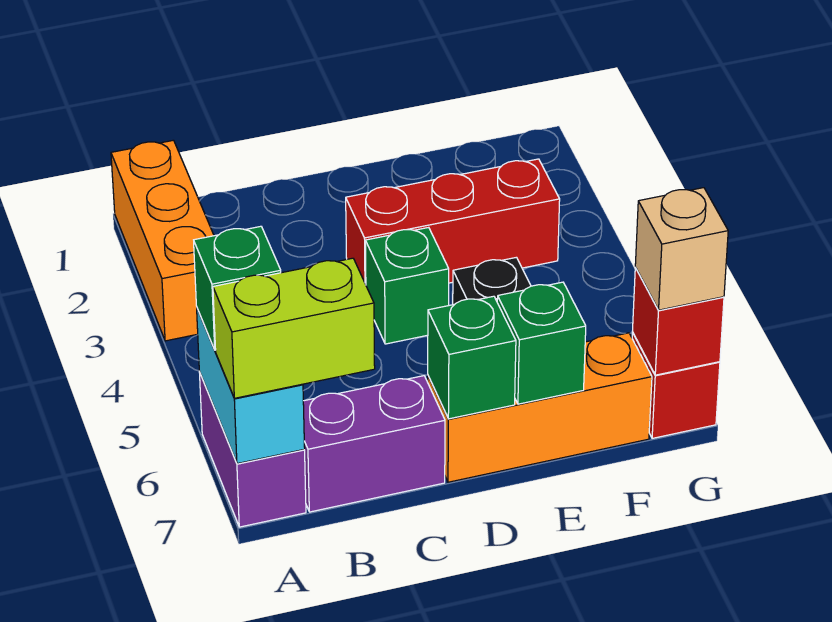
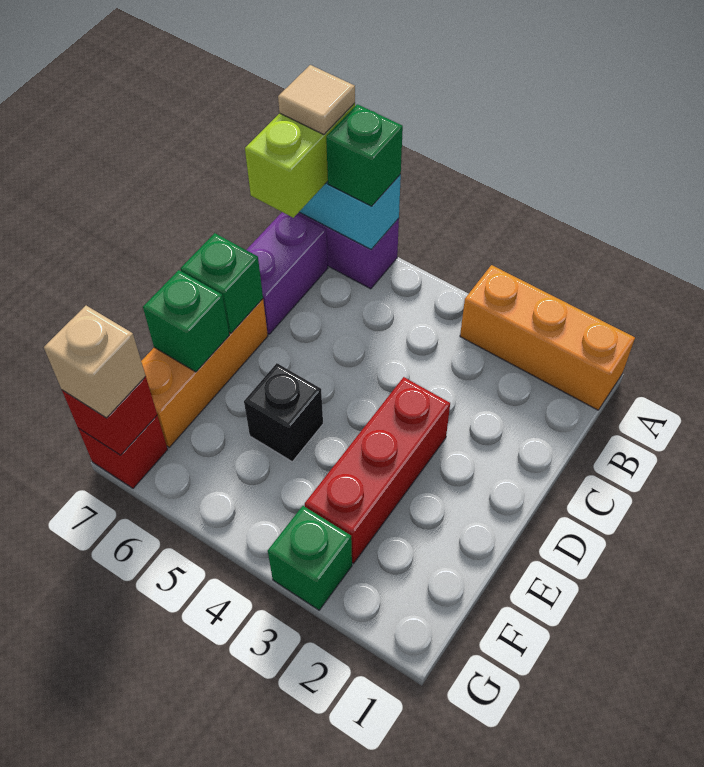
none -> tan tile A7 level 4
green brick D4 level 1 -> green brick G3 level 1

